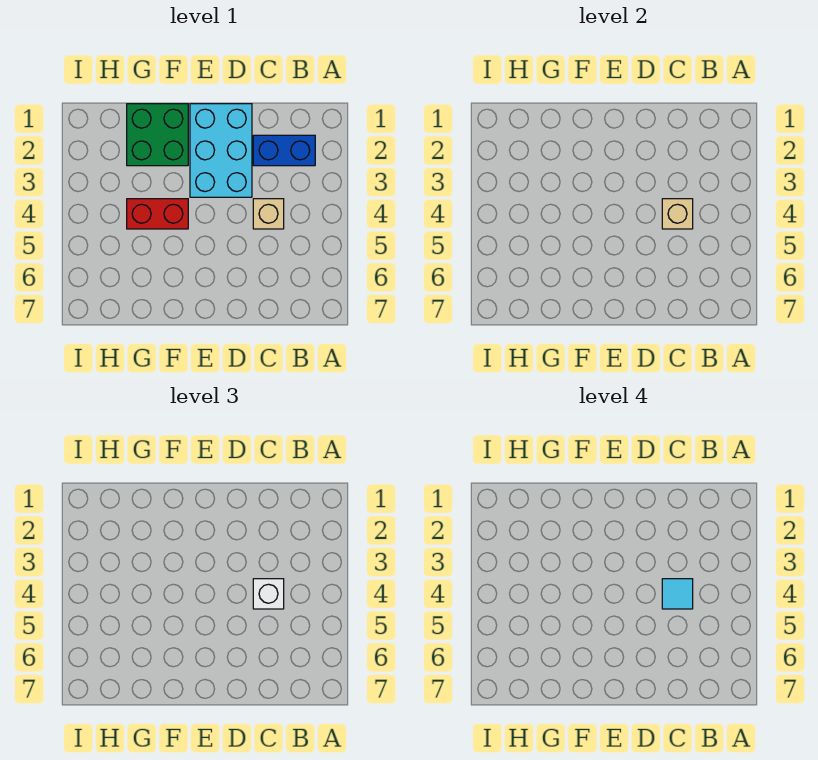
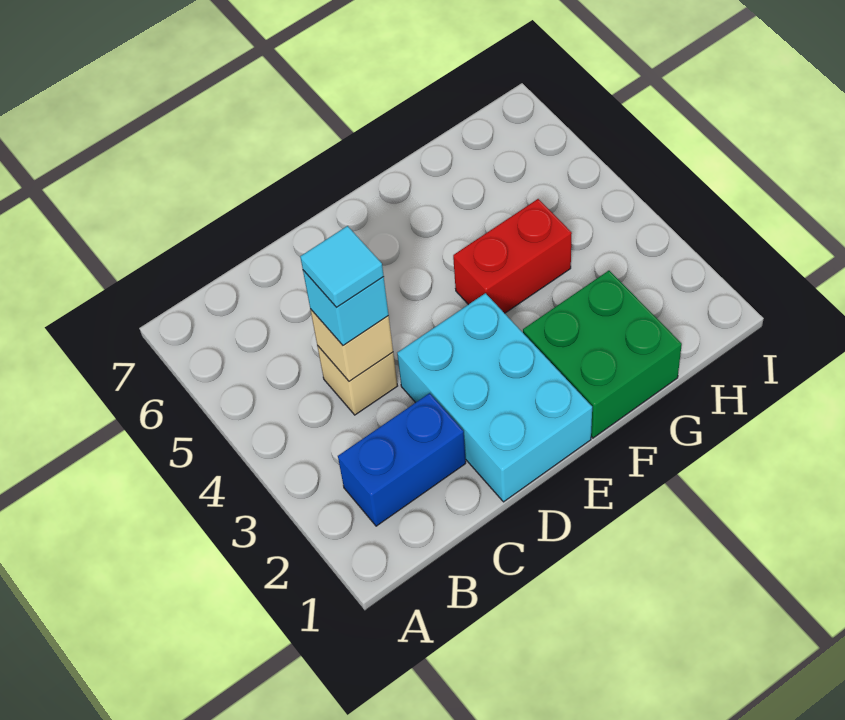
white brick C4 level 3 -> cyan brick C4 level 3

